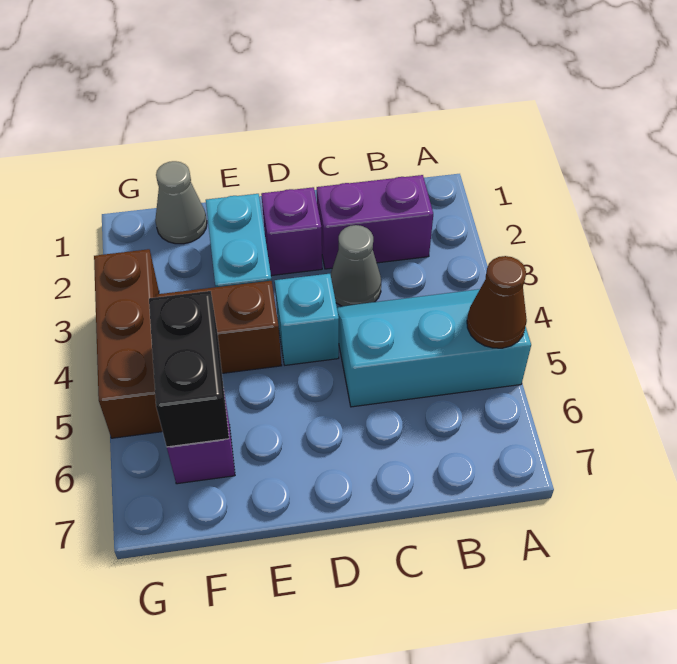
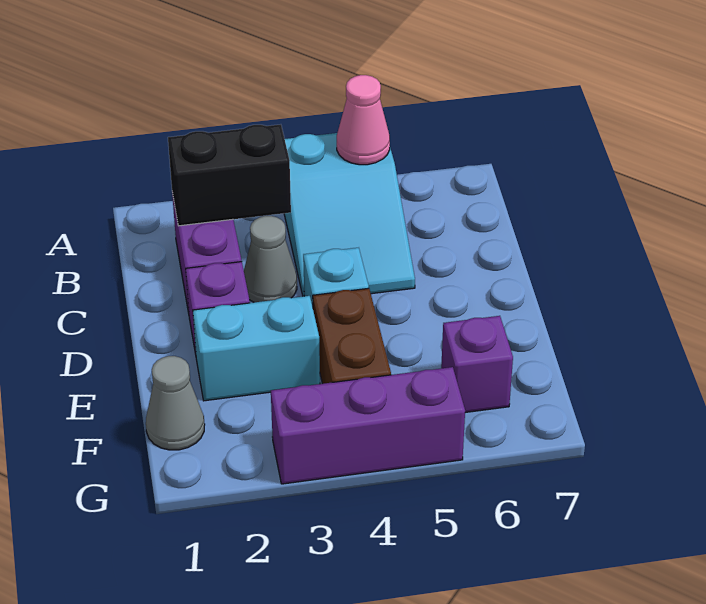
cyan slope A4:C5 level 1 top 5 -> cyan slope A4:C5 level 1 top A
brown cone A5 level 2 -> pink cone A5 level 2
black brick F5:F6 level 2 -> black brick B2:B3 level 2
brown brick G3:G5 level 1 -> purple brick G3:G5 level 1

